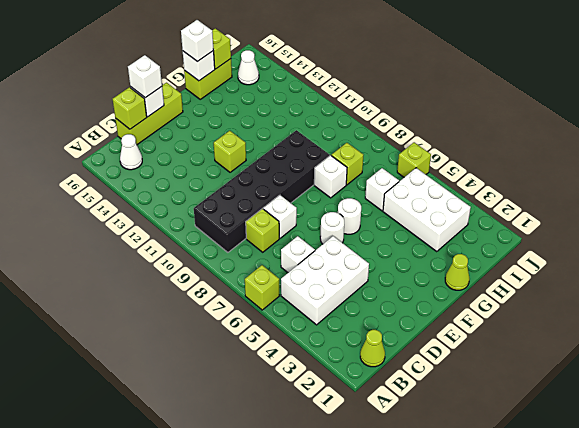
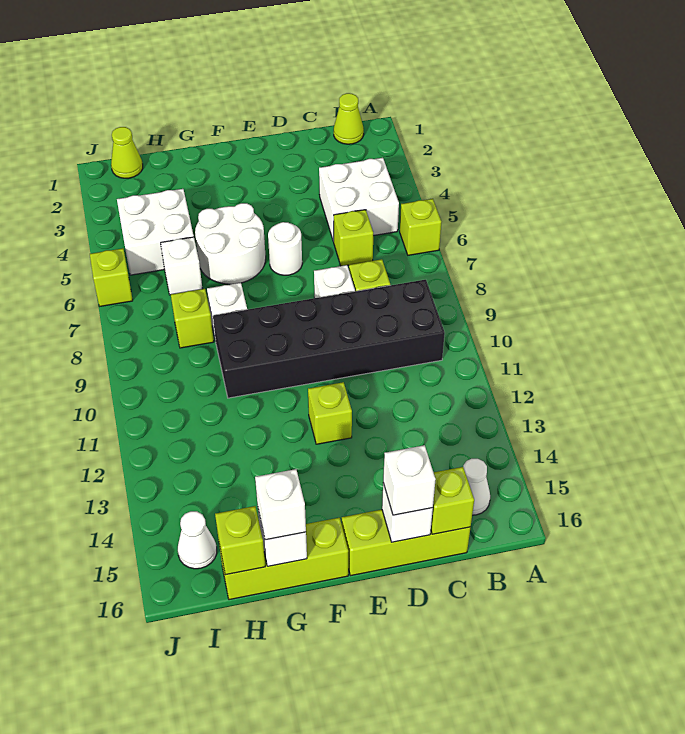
white brick B4:D5 level 1 -> white brick B4:C5 level 1
white brick C6 level 1 -> lime brick C6 level 1
white round brick F6 level 1 -> white round brick F5:G6 level 1
lime cone G1 level 1 -> lime cone I1 level 1
lime brick G16:H16 level 1 -> lime brick F16:H16 level 1
white brick H3:I5 level 1 -> white brick H4:I5 level 1

